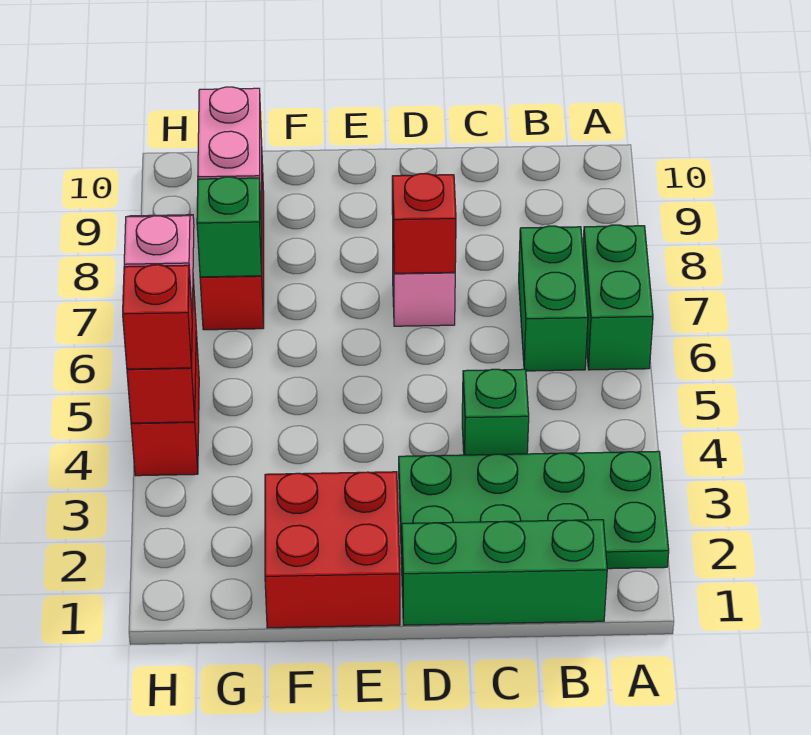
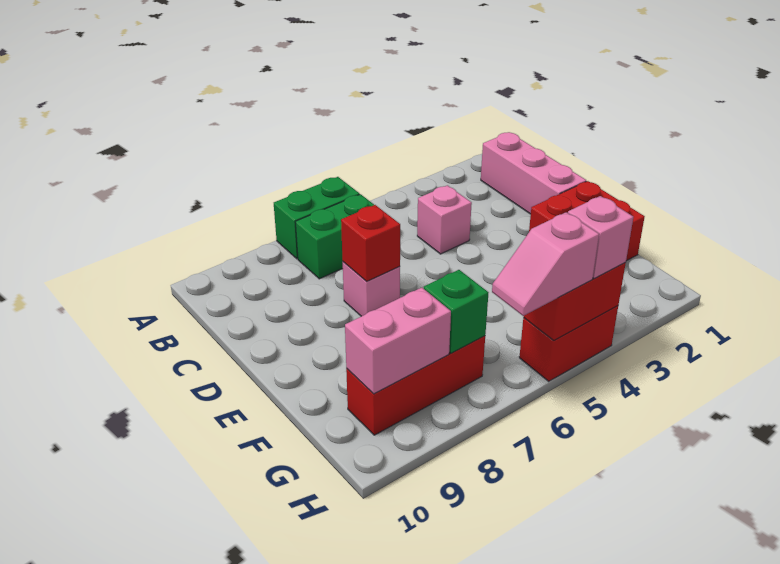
green plate A2:D3 level 1 -> none
green brick B1:D1 level 1 -> pink brick B1:D1 level 1
green brick C4 level 1 -> pink brick C4 level 1
red brick H4 level 3 -> pink brick H4 level 3

